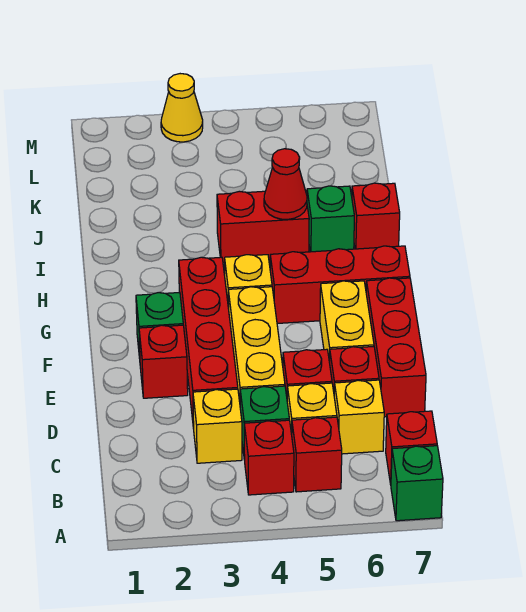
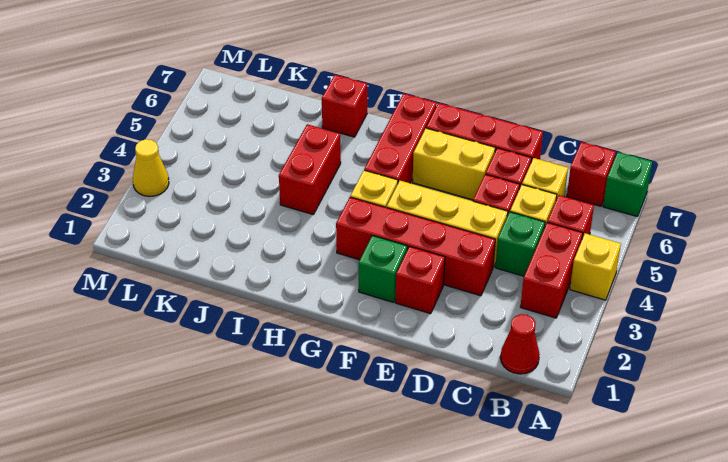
red brick B4 level 1 -> red brick B3:B4 level 1
yellow brick C3 level 1 -> yellow brick A4 level 1
red cone I5 level 2 -> red cone B1 level 1
green brick I6 level 1 -> none

